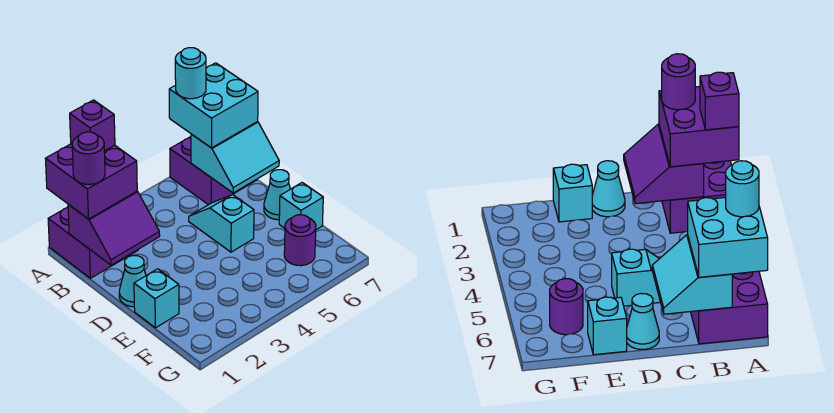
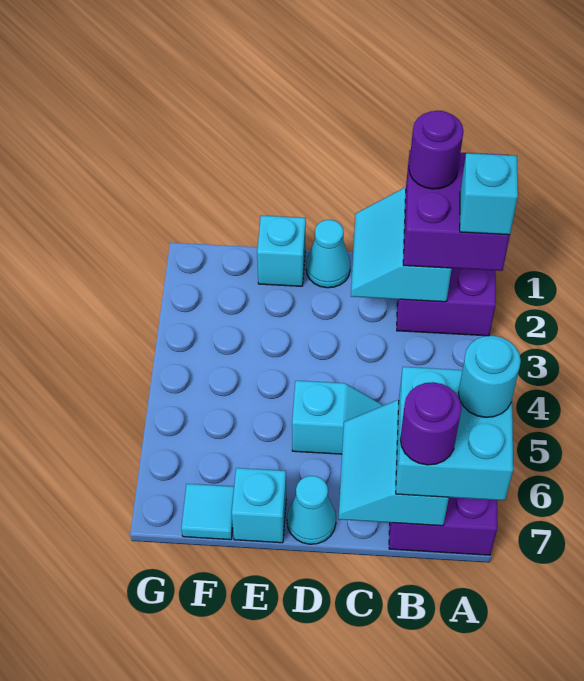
purple brick A2 level 4 -> cyan brick A2 level 4
purple slope B1:C2 level 2 top B -> cyan slope B1:C2 level 2 top B
purple round brick F6 level 1 -> purple round brick B7 level 4
none -> cyan tile F7 level 1

